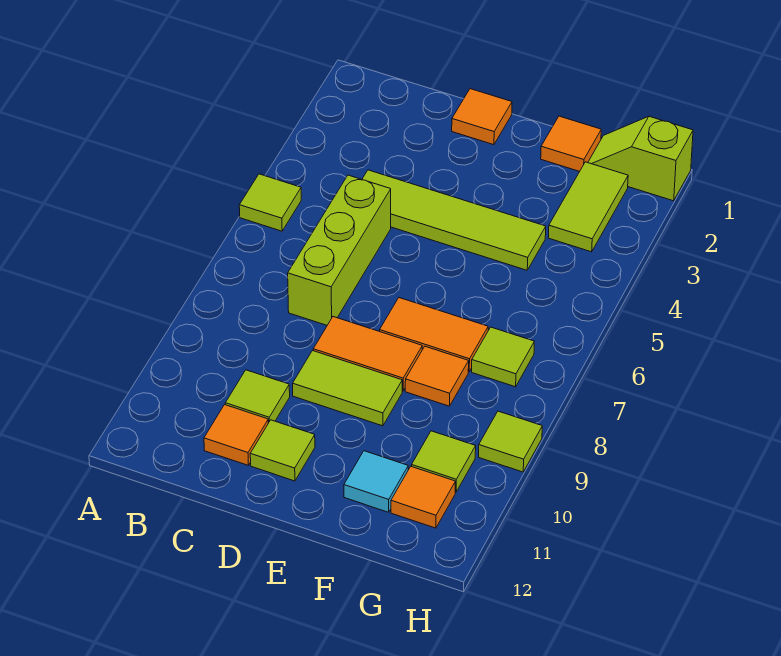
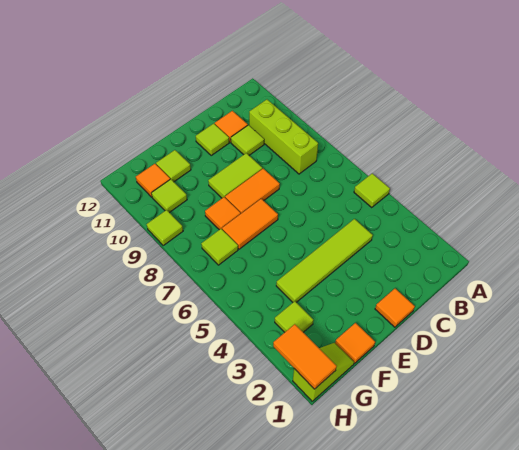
lime brick C5:C7 level 1 -> lime brick B8:B10 level 1
cyan tile F11 level 1 -> lime tile F11 level 1
lime tile G2:G3 level 1 -> lime tile G3 level 1
none -> orange tile H1:H2 level 2

